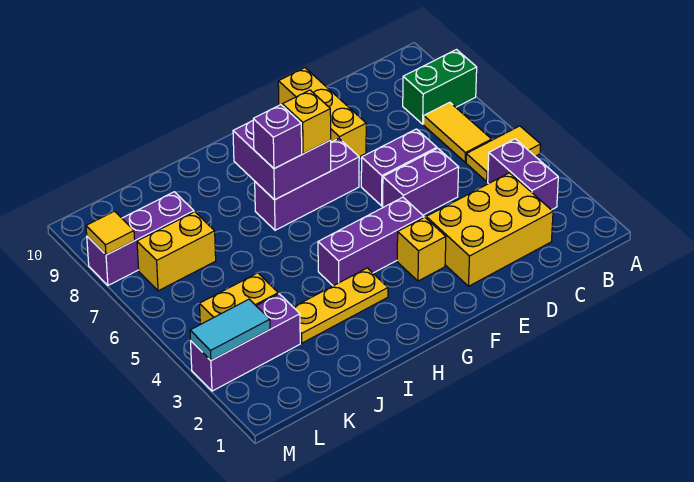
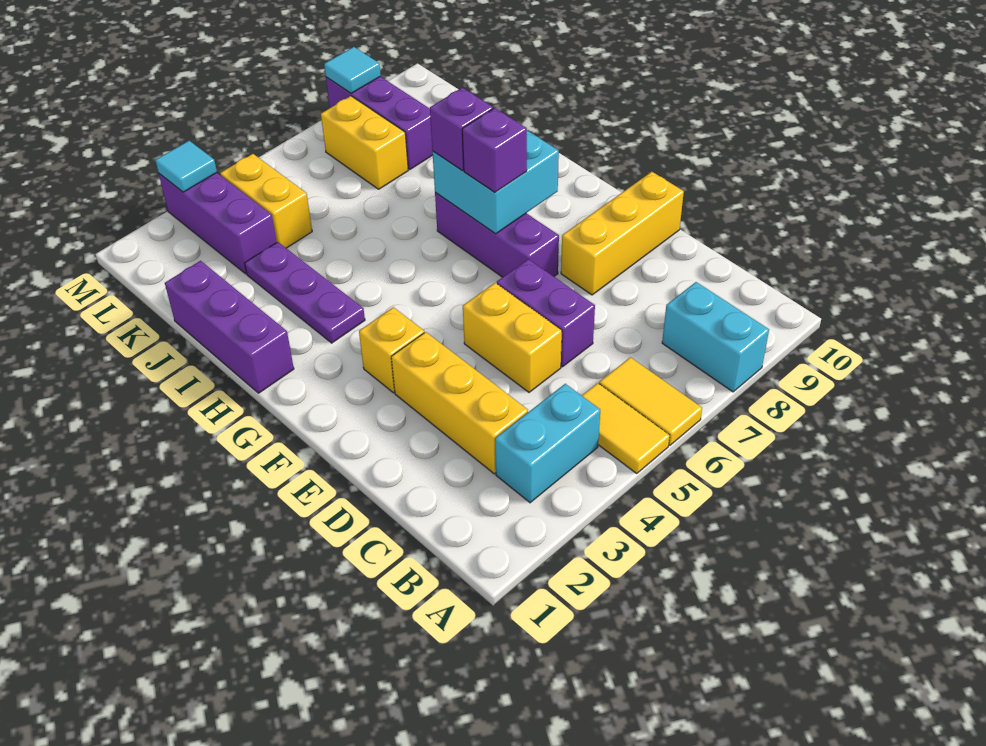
green brick A8:B8 level 1 -> cyan brick A8:B8 level 1
purple brick B3:B4 level 1 -> cyan brick B3:B4 level 1
yellow tile B6:B7 level 1 -> yellow tile A6:B6 level 1
yellow brick C2:E3 level 1 -> yellow brick C3:E3 level 1
purple brick D5:E5 level 1 -> yellow brick D5:E5 level 1
purple brick F4:H4 level 1 -> purple brick H1:J1 level 1
purple brick G7:H8 level 2 -> cyan brick G7:H8 level 2
yellow brick G7 level 3 -> purple brick G7 level 3
yellow plate H3:J3 level 1 -> purple plate H3:J3 level 1
cyan tile L3:M3 level 2 -> cyan tile M3 level 2
yellow tile M8 level 2 -> cyan tile M8 level 2

